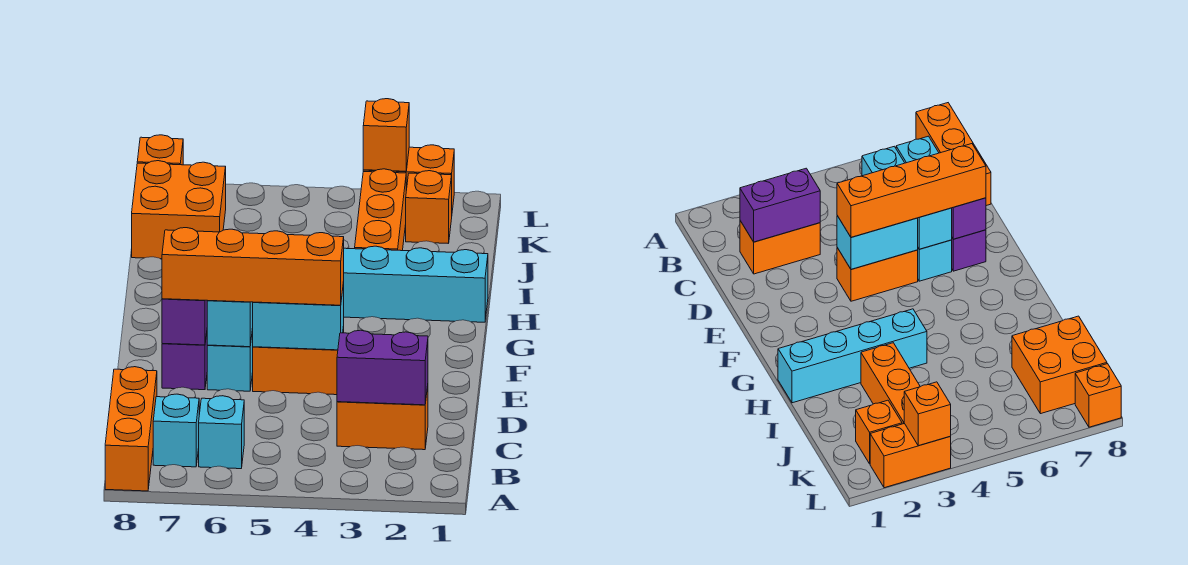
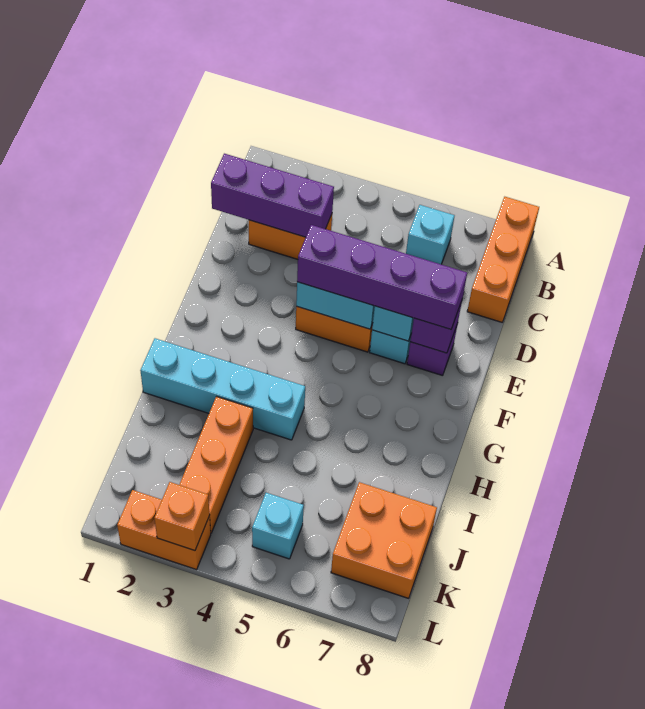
cyan brick B7 level 1 -> cyan brick K5 level 1
purple brick C2:C3 level 2 -> purple brick C1:C3 level 2
orange brick E4:E7 level 3 -> purple brick E4:E7 level 3
orange brick K2 level 1 -> none
orange brick L8 level 1 -> none

